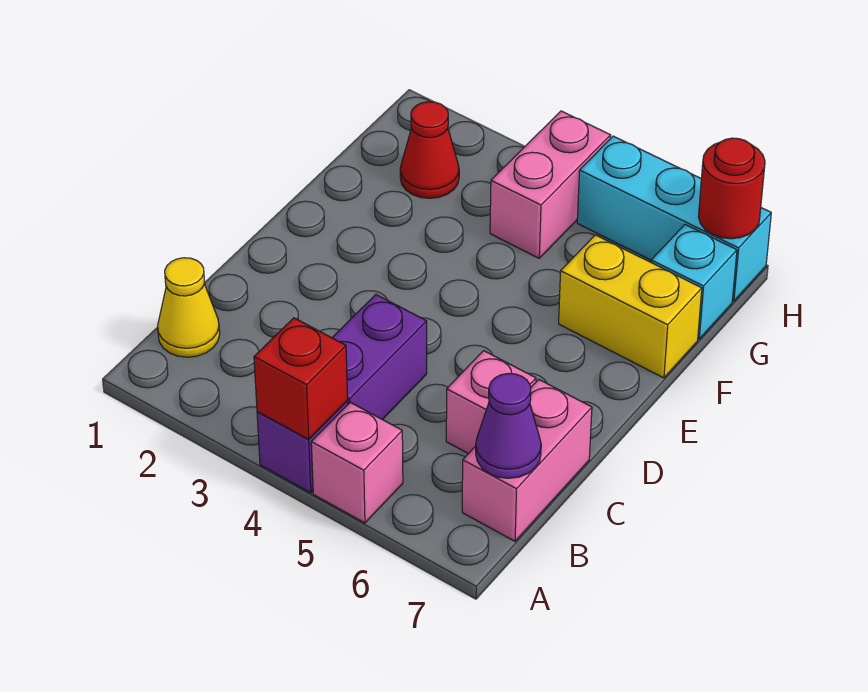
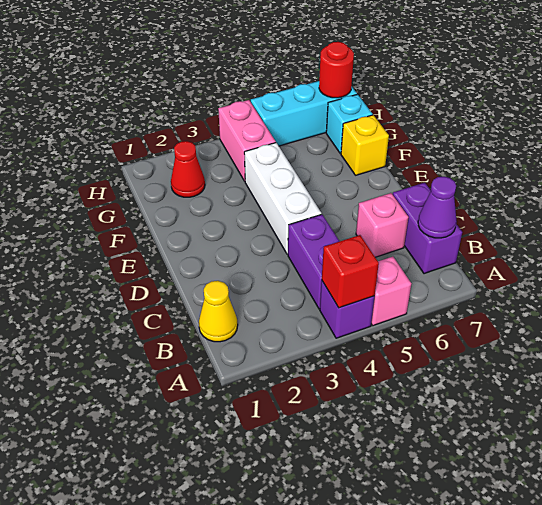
pink brick B7:C7 level 1 -> purple brick B7:C7 level 1
none -> white brick D4:F4 level 1
yellow brick F6:F7 level 1 -> yellow brick F7 level 1

